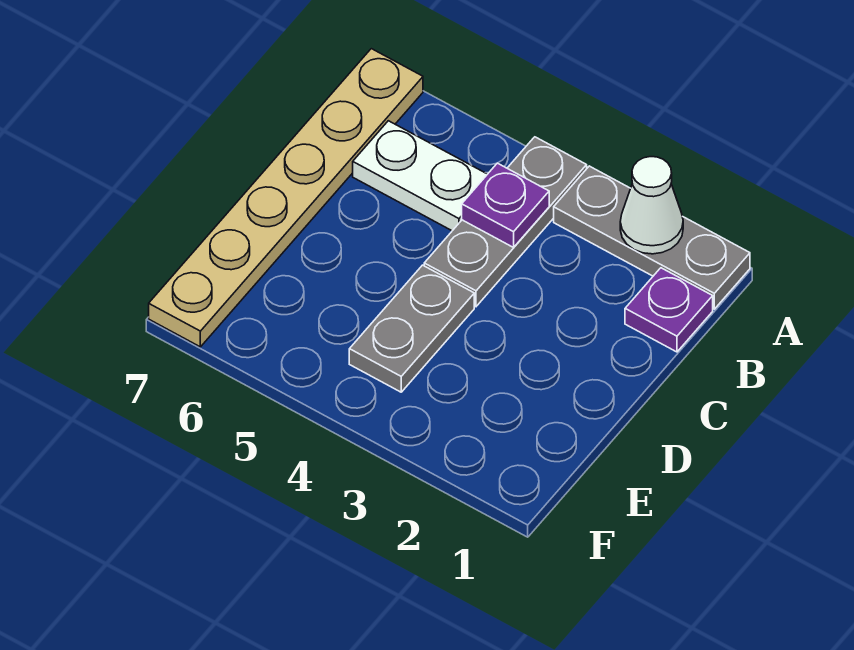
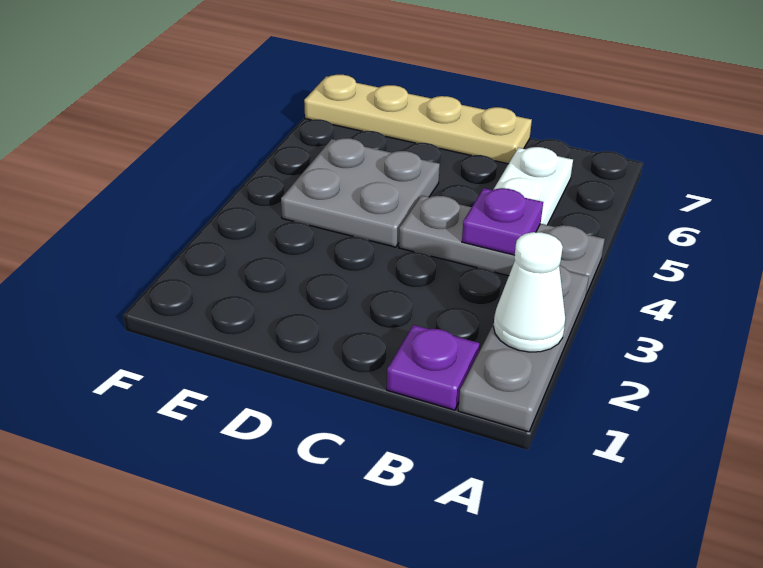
tan plate A7:F7 level 1 -> tan plate C7:F7 level 1
grey plate D4:E4 level 1 -> grey plate D4:E5 level 1

